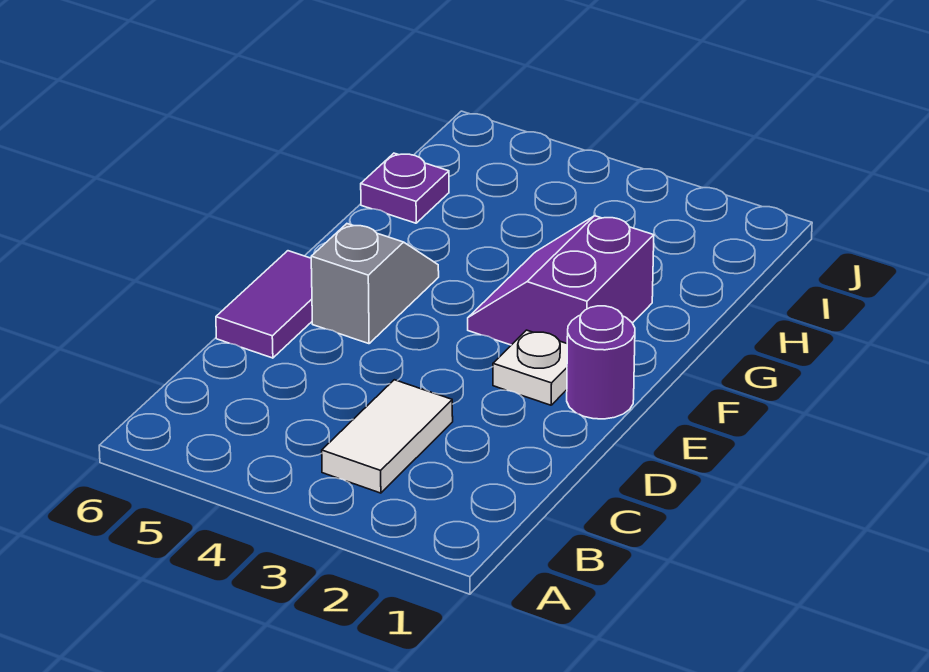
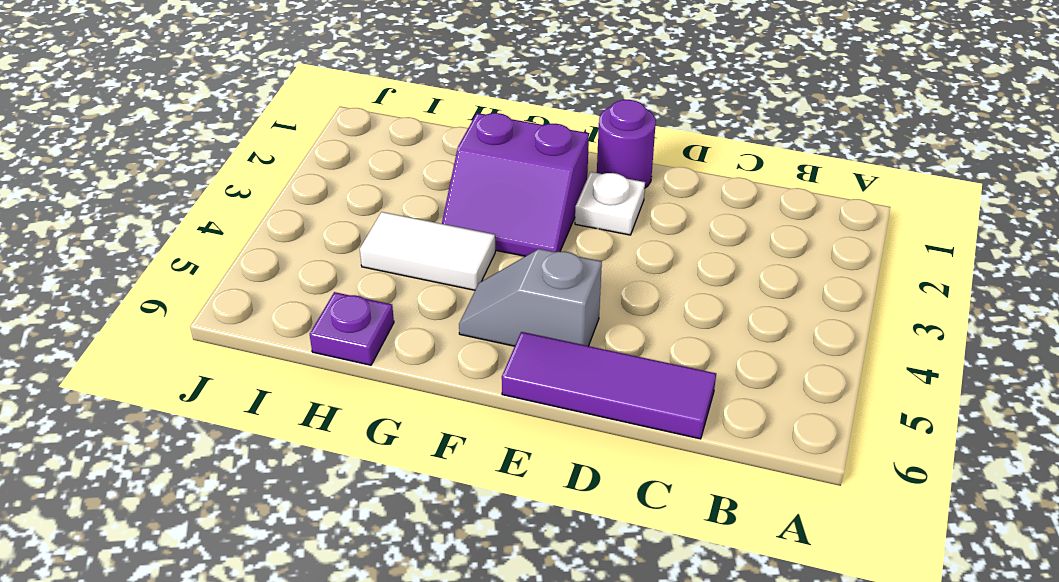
white tile B3:C3 level 1 -> white tile G4:H4 level 1
purple tile D6:E6 level 1 -> purple tile C6:E6 level 1

